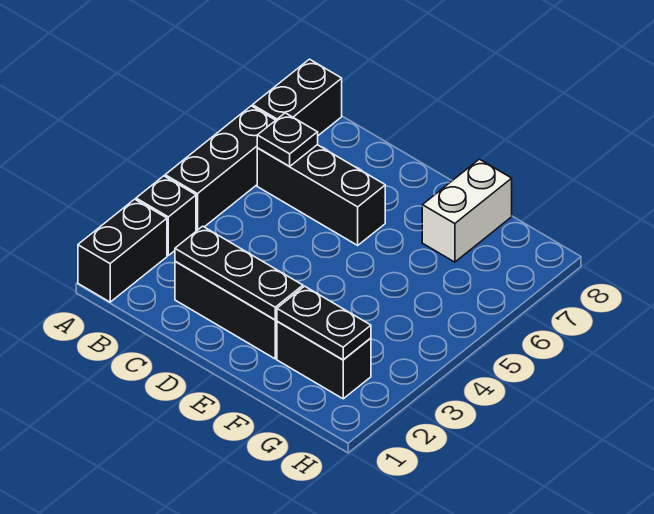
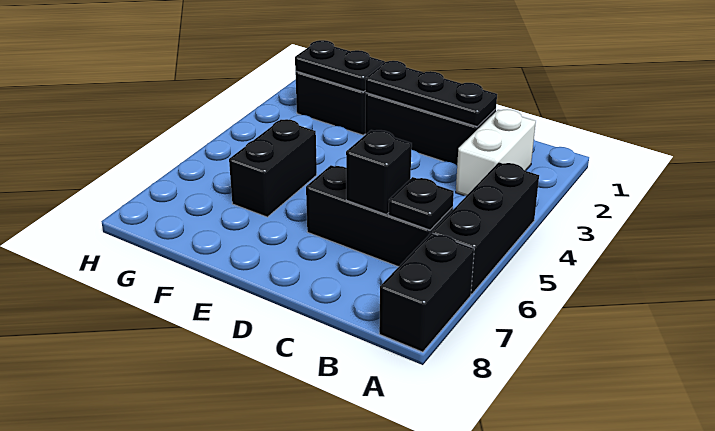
black brick A1:A2 level 1 -> black brick F5:F6 level 1
black brick A3 level 1 -> black brick C6 level 2
white brick F7:F8 level 1 -> white brick B2:B3 level 1

